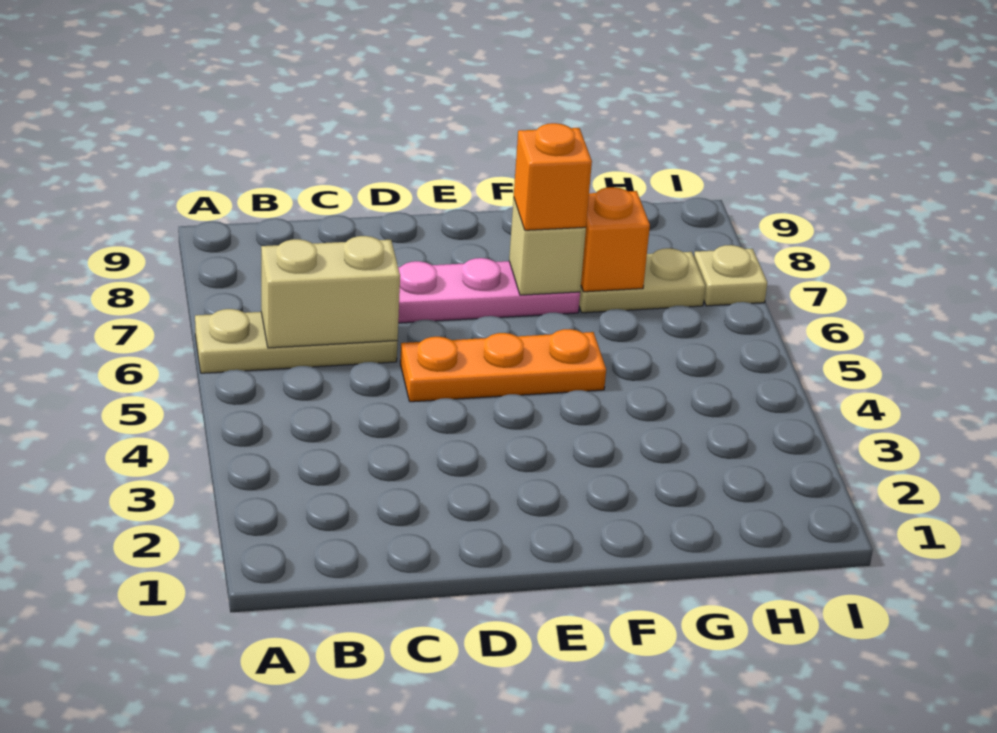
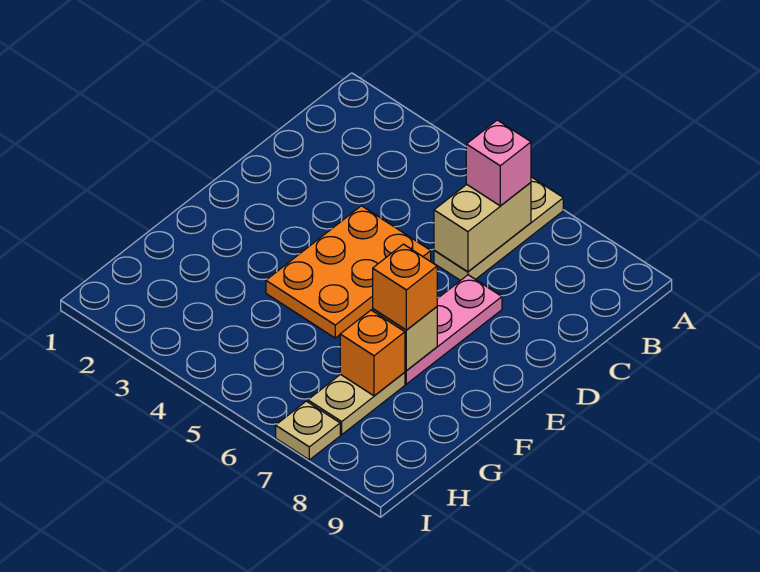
none -> pink brick B6 level 3
orange plate D5:F5 level 1 -> orange plate D4:F5 level 1

